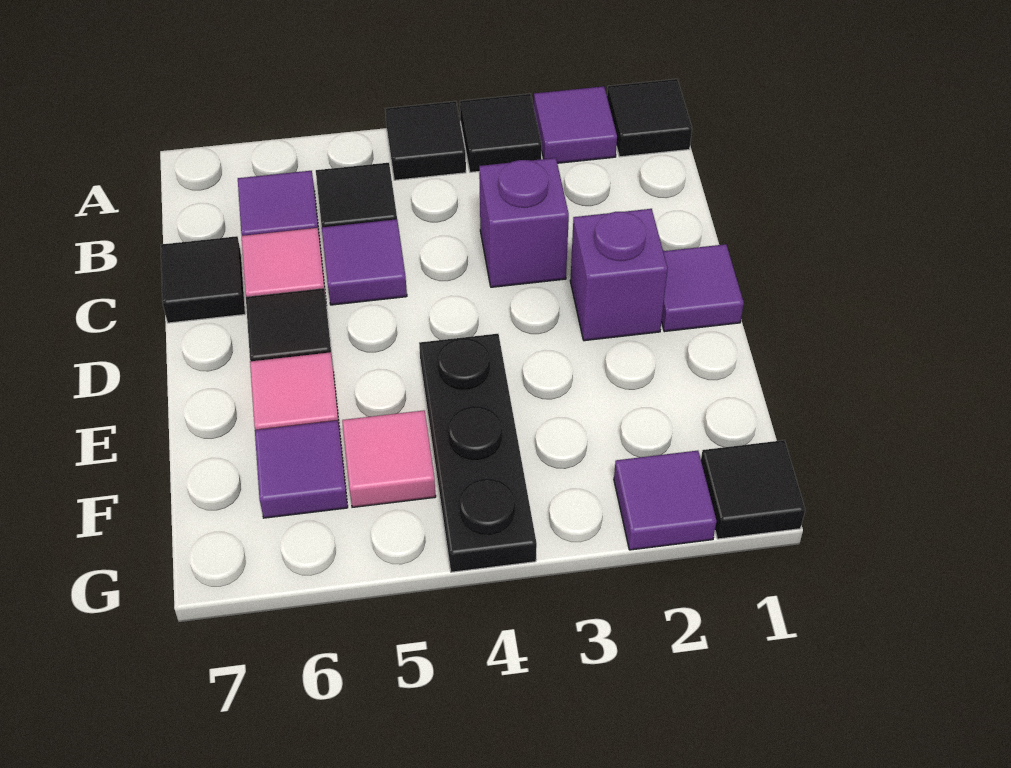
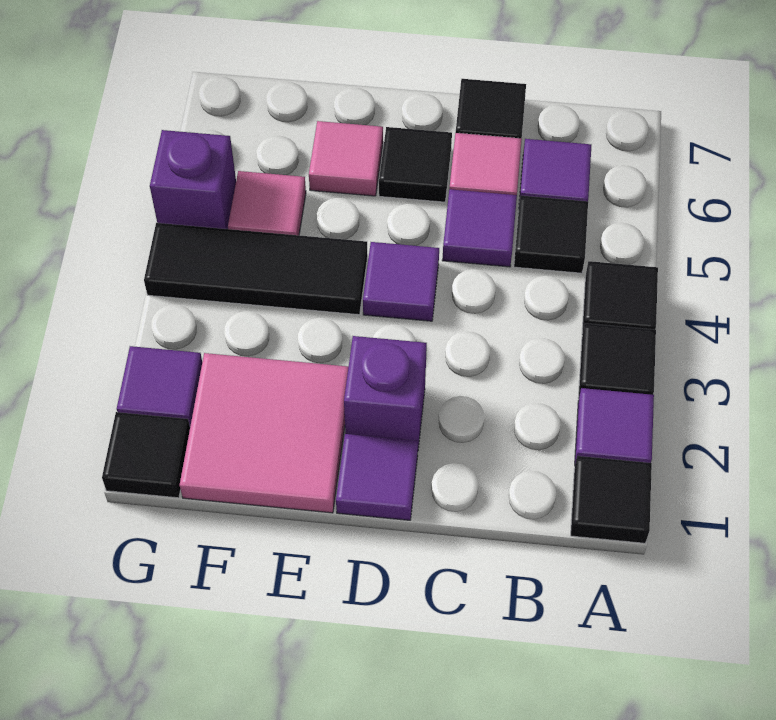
purple brick C3 level 1 -> purple brick G5 level 1
none -> pink tile E1:F2 level 1
black plate E4:G4 level 1 -> black tile E4:G4 level 1
purple tile F6 level 1 -> purple tile D4 level 1

